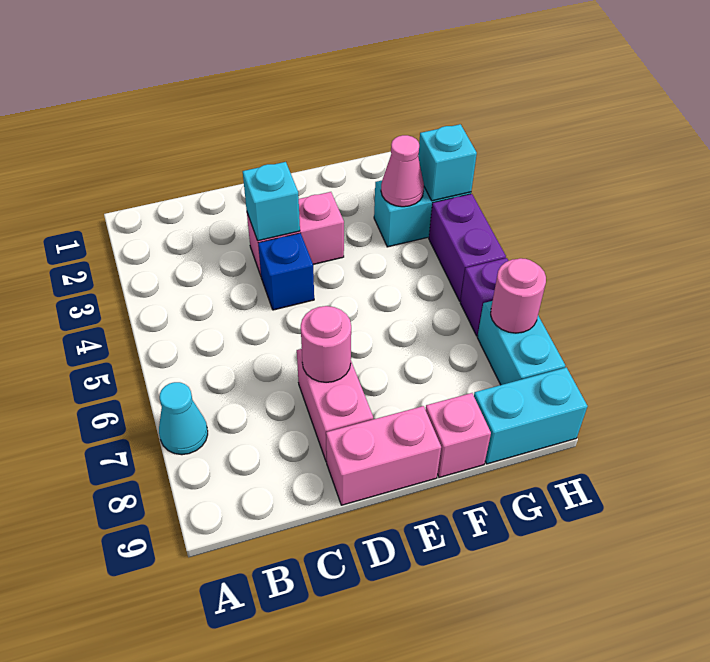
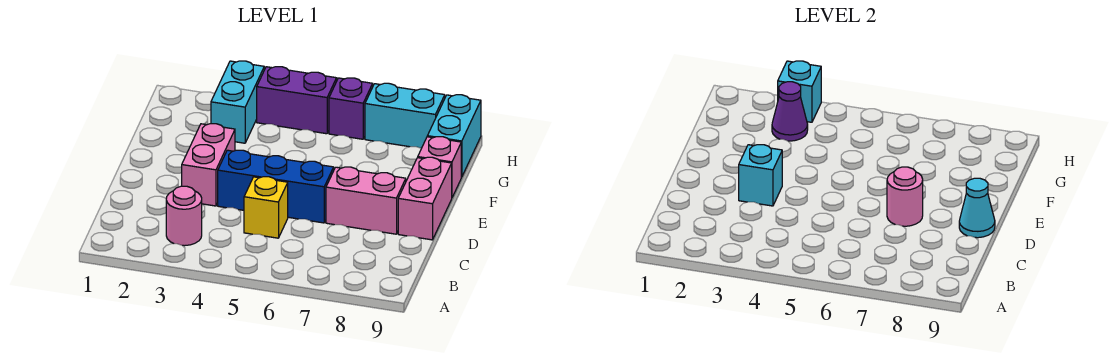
cyan cone A7 level 1 -> cyan cone D9 level 2
none -> yellow brick C5 level 1
blue brick D4 level 1 -> blue brick D4:D6 level 1
pink cone G3 level 2 -> purple cone G3 level 2
pink round brick H7 level 2 -> pink round brick B3 level 1

